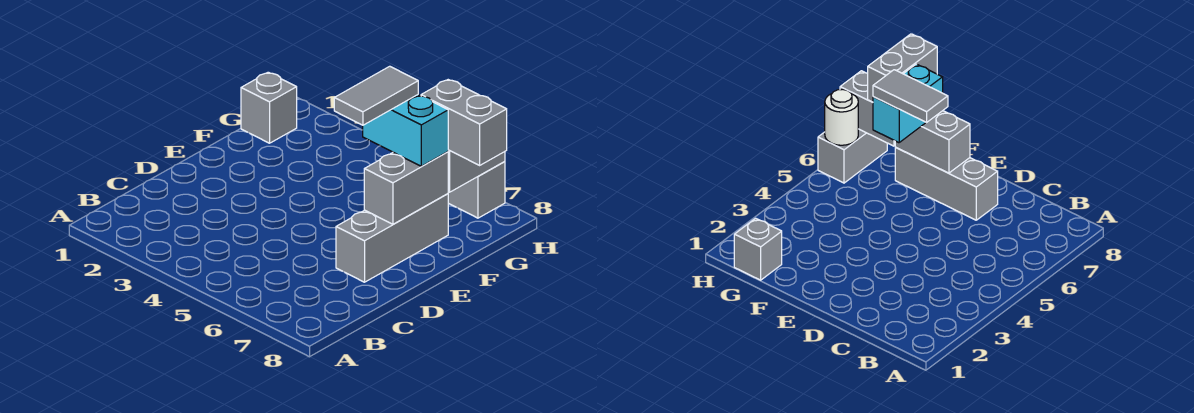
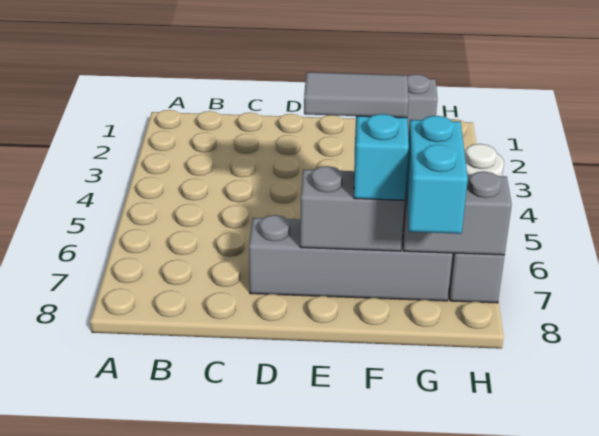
grey brick D7:F7 level 1 -> grey brick D7:G7 level 1
grey brick G7:G8 level 3 -> cyan brick G7:G8 level 3

